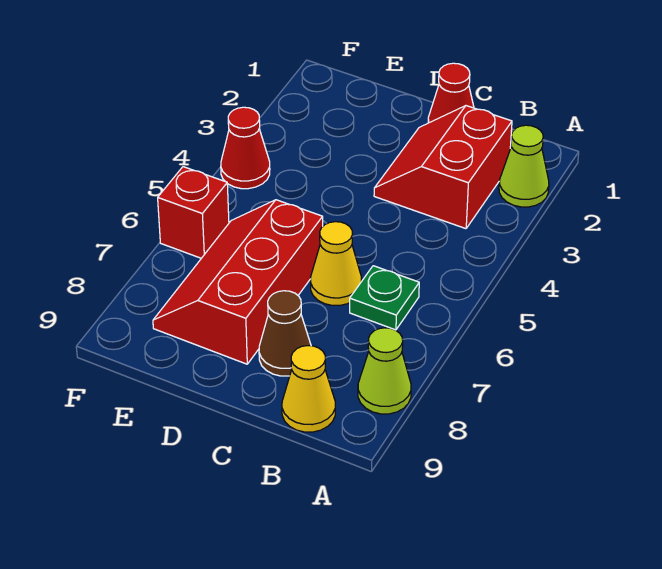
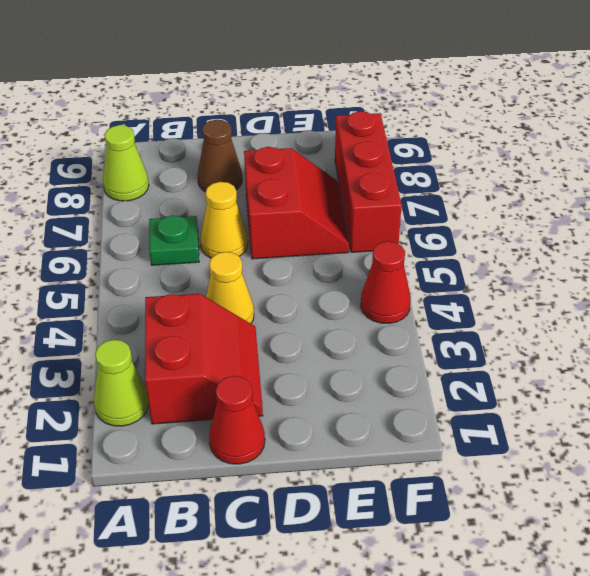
yellow cone B9 level 1 -> yellow cone C4 level 1
red slope D6:E8 level 1 top D -> red slope D6:E7 level 1 top D
red brick F6 level 1 -> red brick F6:F8 level 1

